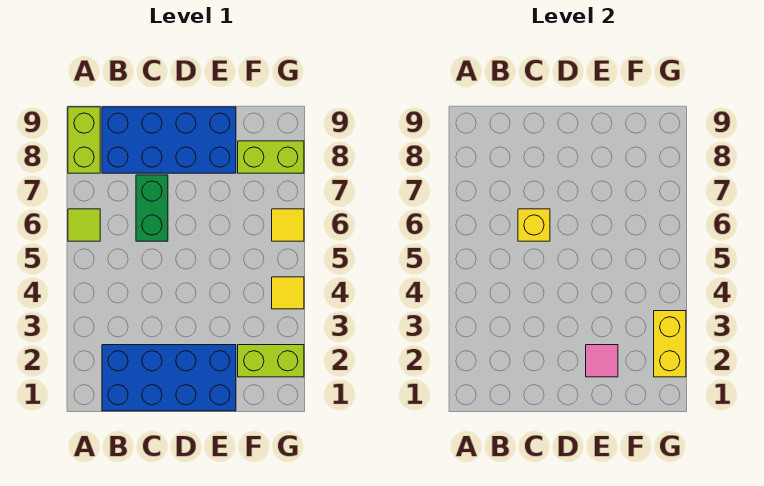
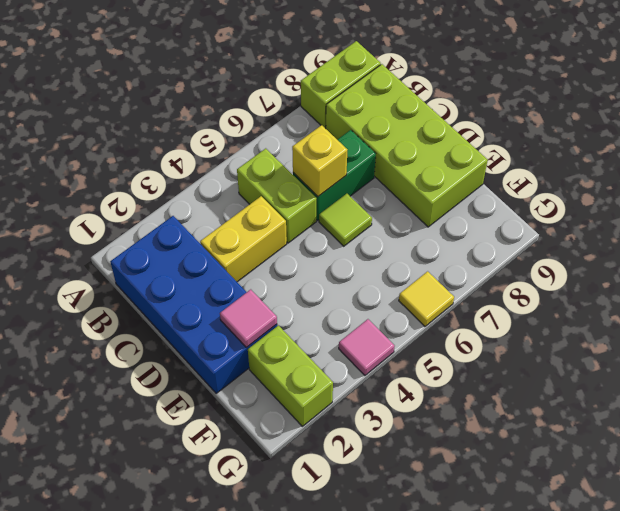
lime tile A6 level 1 -> lime tile D6 level 1
blue brick B8:E9 level 1 -> lime brick B8:E9 level 1
lime brick F8:G8 level 1 -> lime brick B5:C5 level 1
yellow brick G2:G3 level 2 -> yellow brick C3:C4 level 1
yellow tile G4 level 1 -> pink tile G4 level 1

